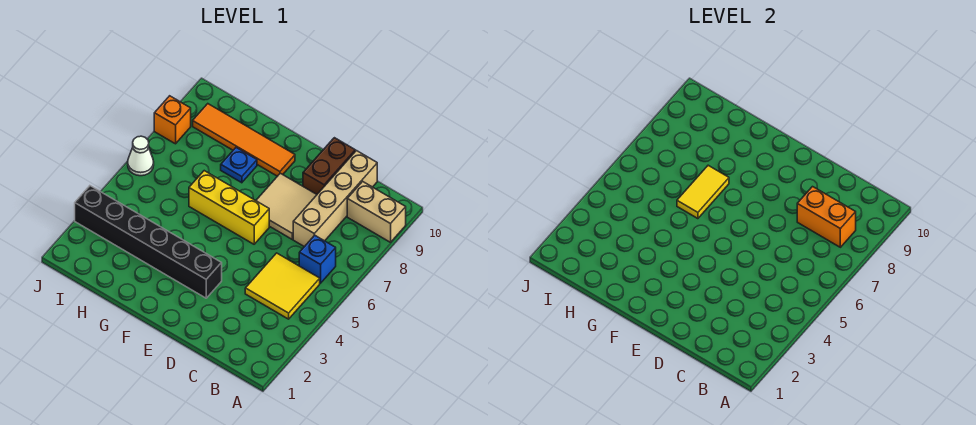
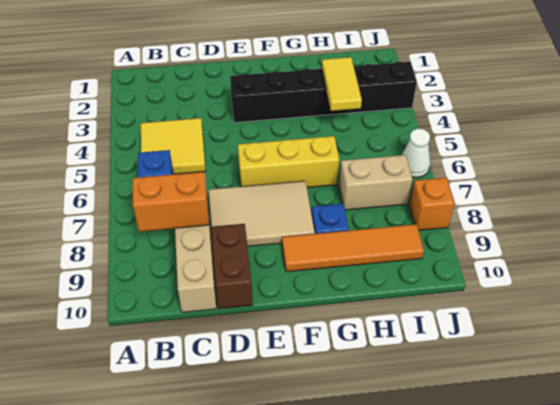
tan brick A9:B9 level 1 -> tan brick H7:I7 level 1
tan tile D7:E8 level 1 -> tan tile D7:F8 level 1
yellow tile G6:G7 level 2 -> yellow tile H3:H4 level 2

